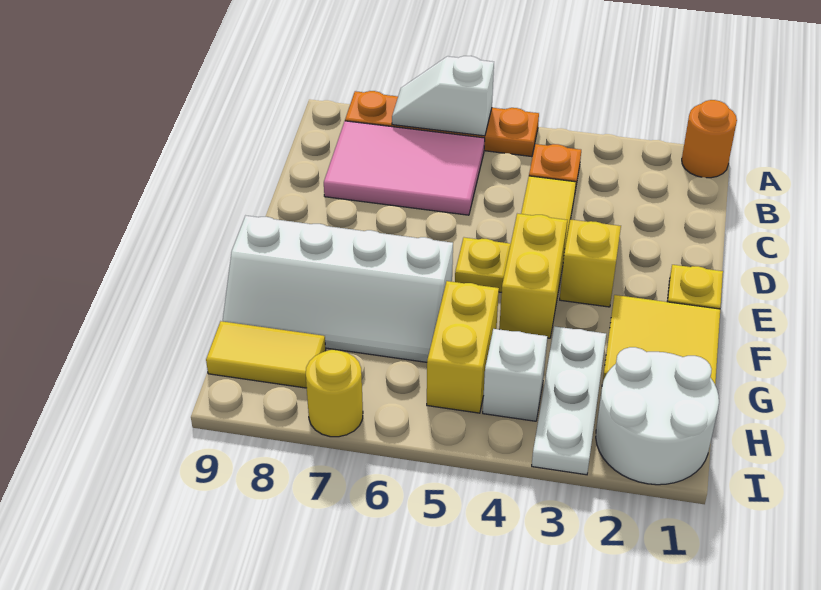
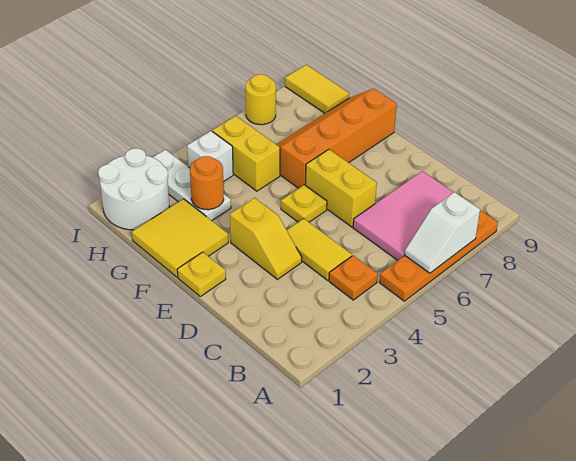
orange round brick A1 level 1 -> orange round brick G3 level 2
white slope A6:A7 level 2 top 6 -> white slope A6:A7 level 2 top 7
yellow brick E4:F4 level 1 -> yellow brick D6:E6 level 1
white slope F6:G9 level 1 top F -> orange slope F6:G9 level 1 top F
yellow tile H8:H9 level 1 -> yellow tile H9:I9 level 1

